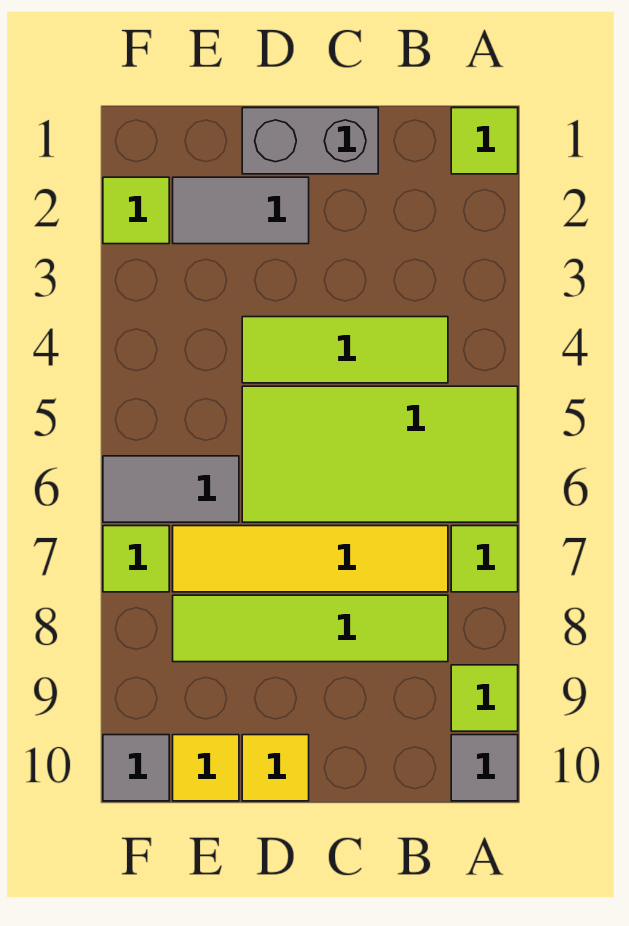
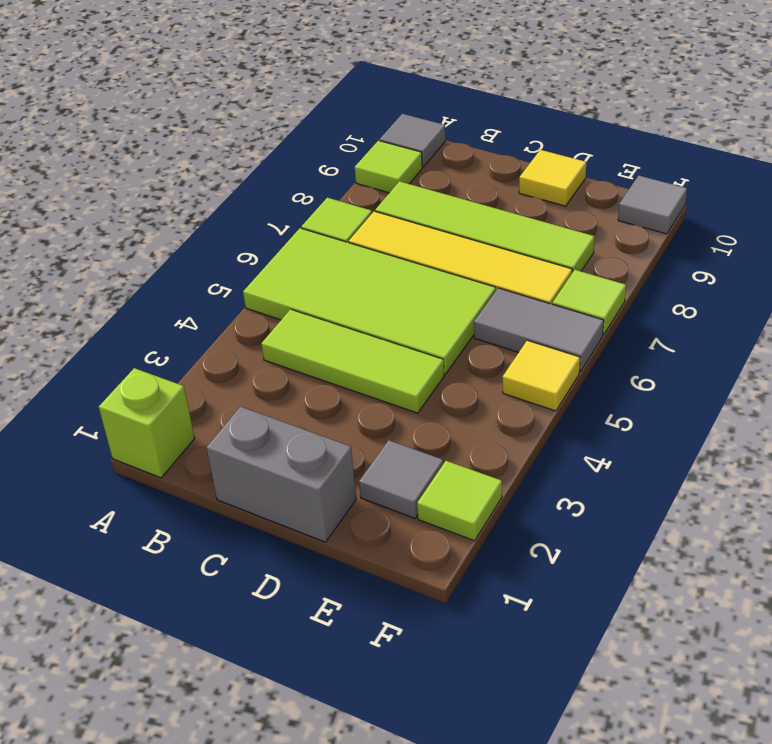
lime tile A1 level 1 -> lime brick A1 level 1
grey tile D2:E2 level 1 -> grey tile E2 level 1
yellow tile E10 level 1 -> yellow tile F5 level 1

